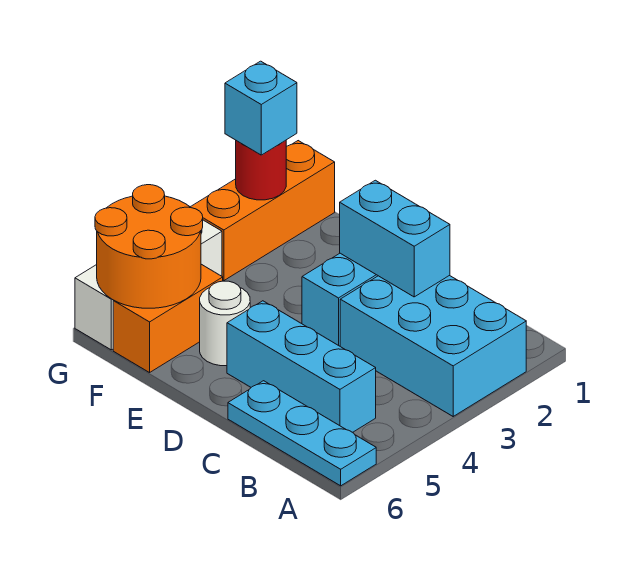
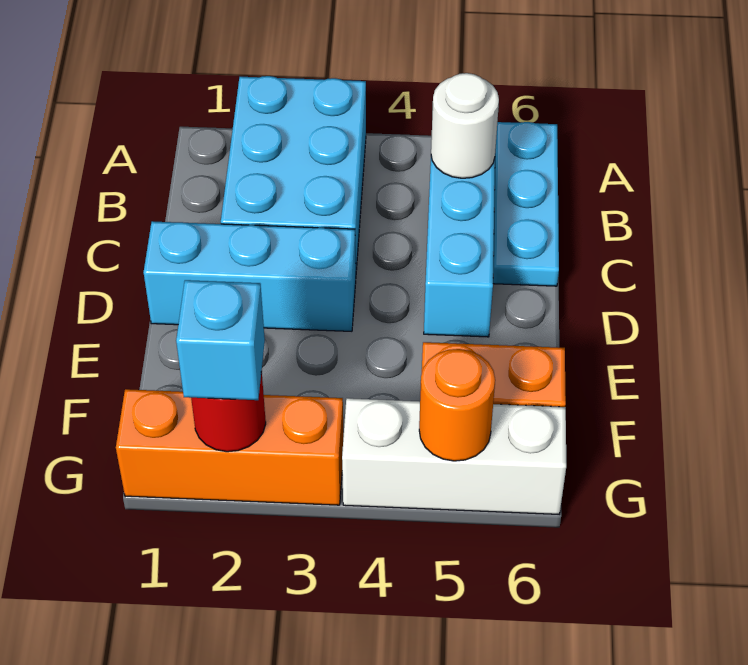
cyan brick C2:D2 level 2 -> none
white round brick E5 level 1 -> white round brick B5 level 2
orange round brick F5:G6 level 2 -> orange round brick G5 level 2

